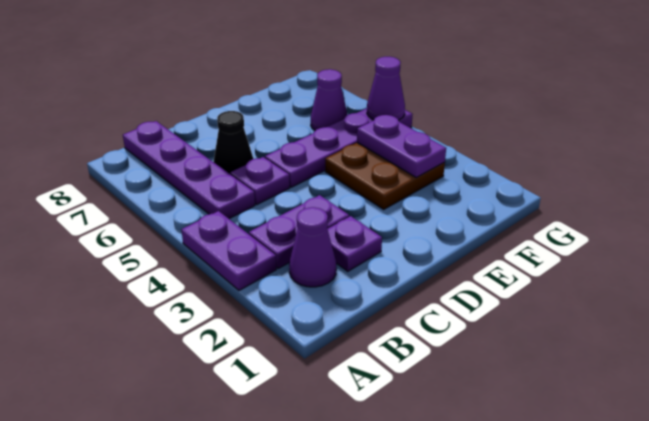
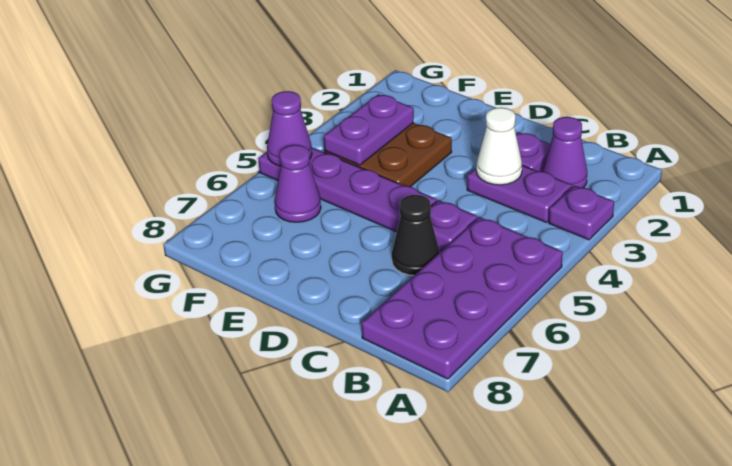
purple plate A3:A4 level 1 -> purple plate A3 level 1
purple plate B5:B8 level 1 -> purple plate A5:B8 level 1
none -> white cone C3 level 2

